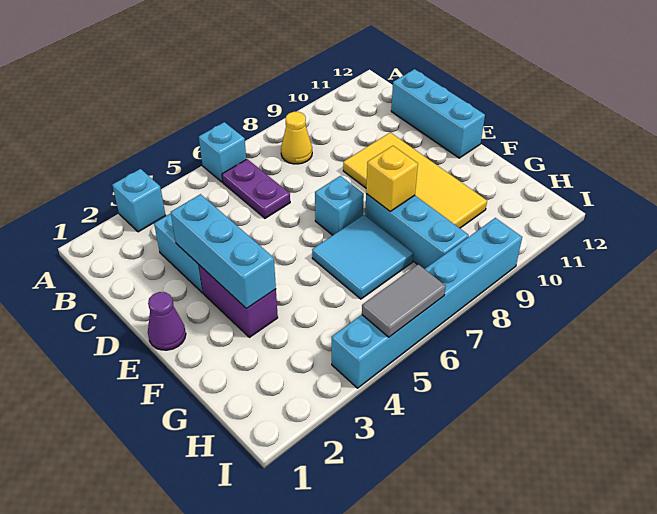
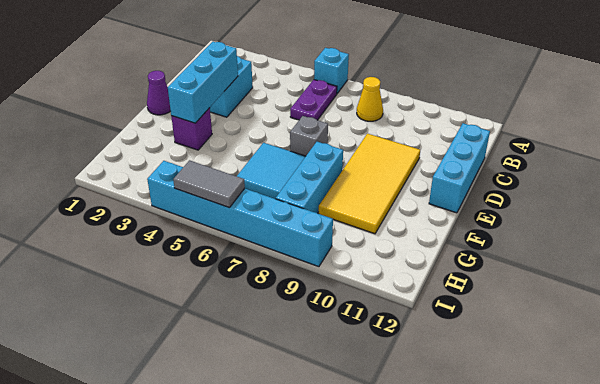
cyan brick A3 level 1 -> none
purple brick E3:F3 level 1 -> purple brick F3 level 1
cyan brick E7 level 1 -> grey brick E7 level 1
yellow brick F8 level 2 -> none

